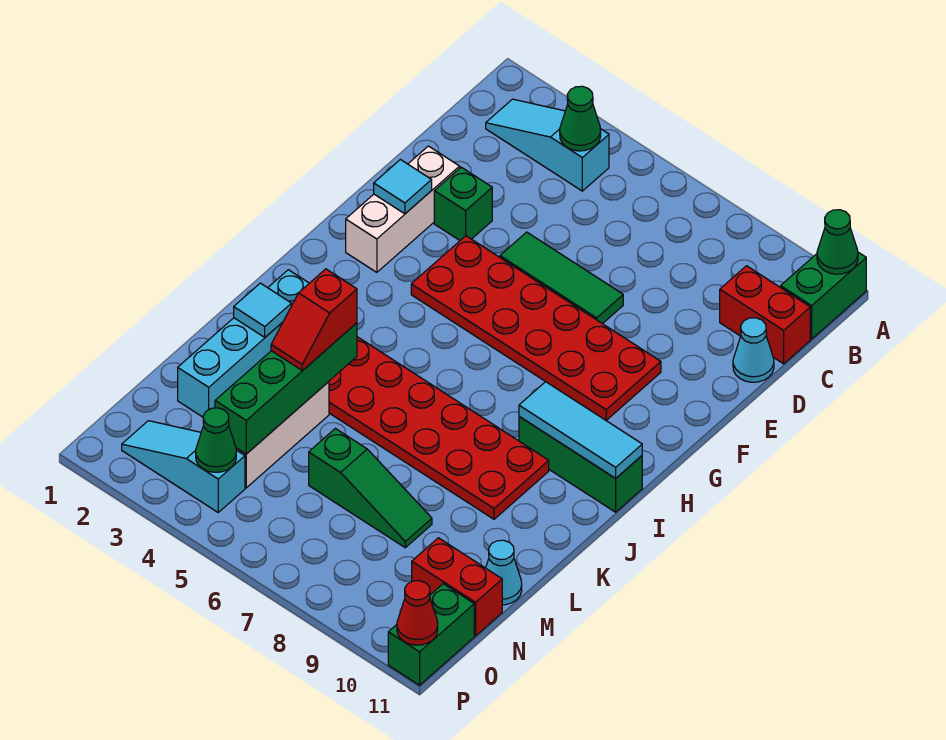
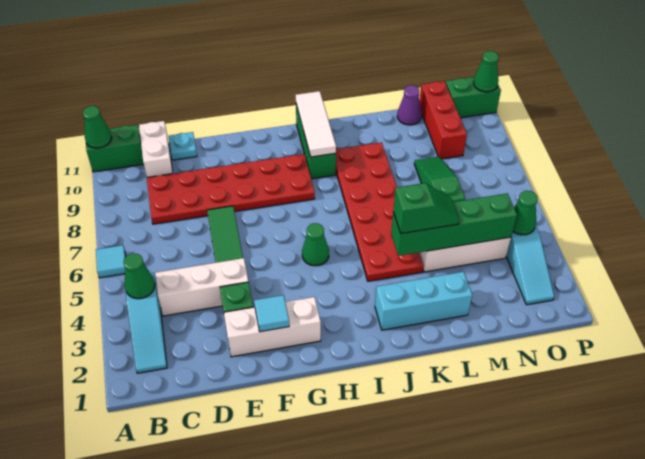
none -> white brick C4:E4 level 1
red brick C10:C11 level 1 -> white brick C10:C11 level 1
cyan cone D11 level 1 -> cyan plate D11 level 1
red plate F4:G9 level 1 -> red plate C8:H9 level 1
none -> green cone H5 level 1
cyan tile I9:I11 level 2 -> white tile I9:I11 level 2
cyan brick J2:M2 level 1 -> cyan brick J2:L2 level 1
cyan tile K2 level 2 -> cyan tile A6 level 1
red slope K4:L4 level 3 top K -> green slope K4:L4 level 3 top K
cyan cone M11 level 1 -> purple cone M11 level 1
red brick N10:N11 level 1 -> red brick N9:N11 level 1
red cone P11 level 2 -> green cone P11 level 2

